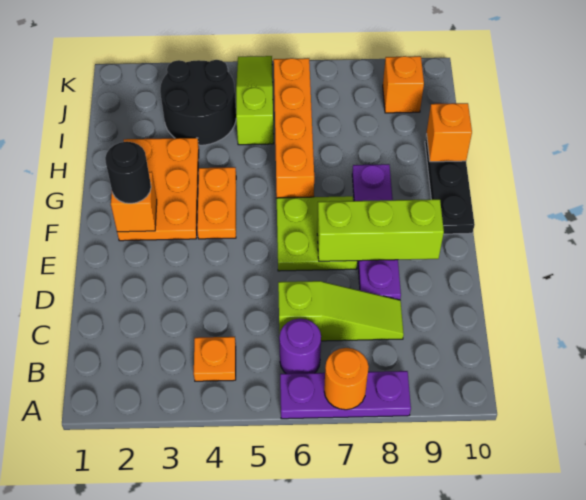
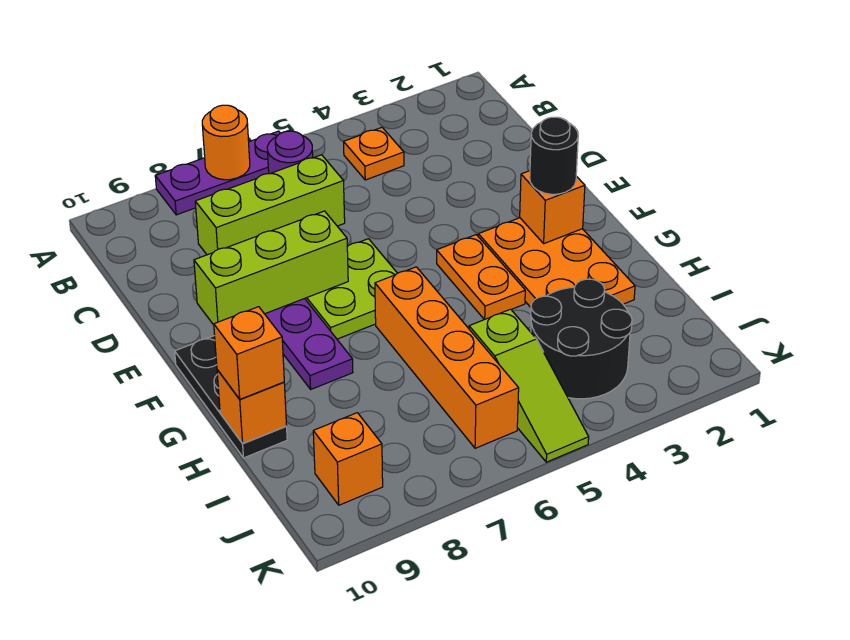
lime slope C6:C8 level 1 top 6 -> lime brick C6:C8 level 1
none -> orange brick H10 level 3

